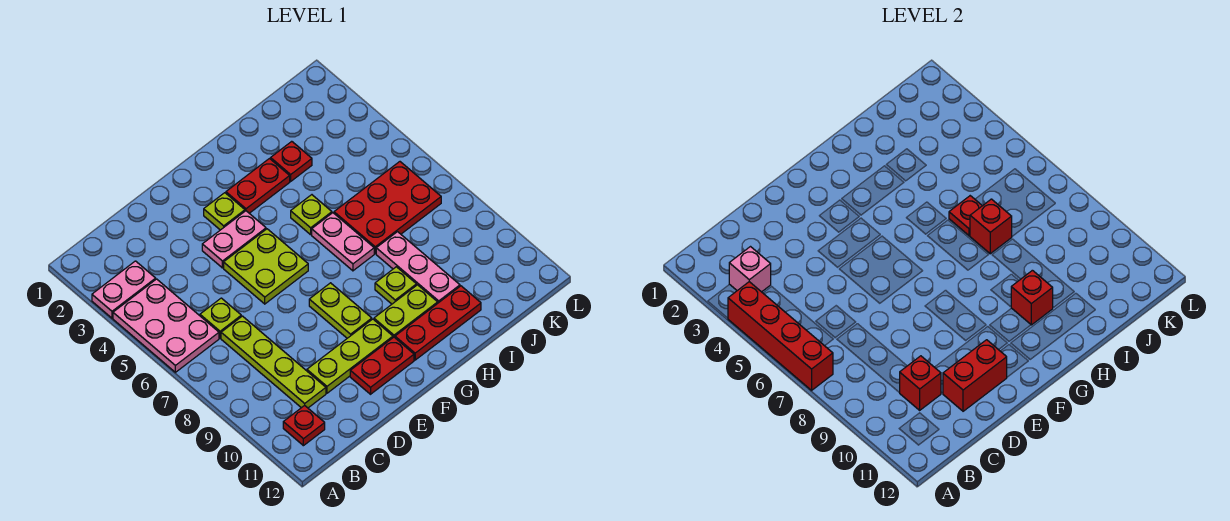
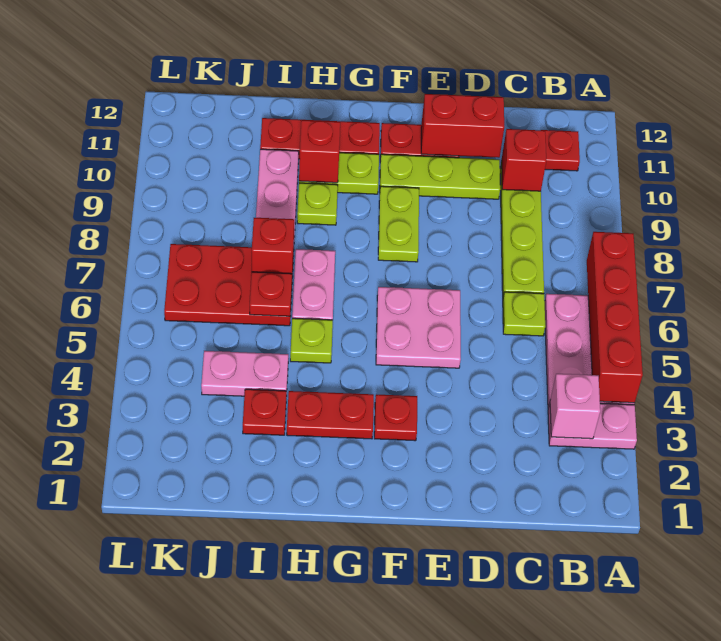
pink plate E4:F4 level 1 -> pink plate I4:J4 level 1
lime plate E5:F6 level 1 -> pink plate E5:F6 level 1
lime plate F3 level 1 -> red plate F3 level 1

